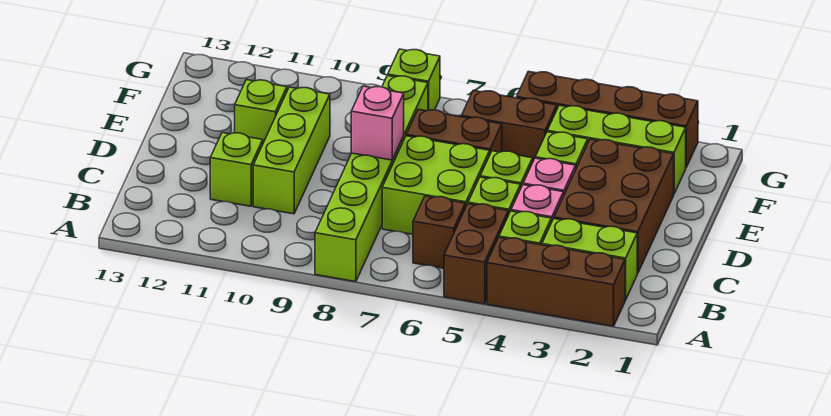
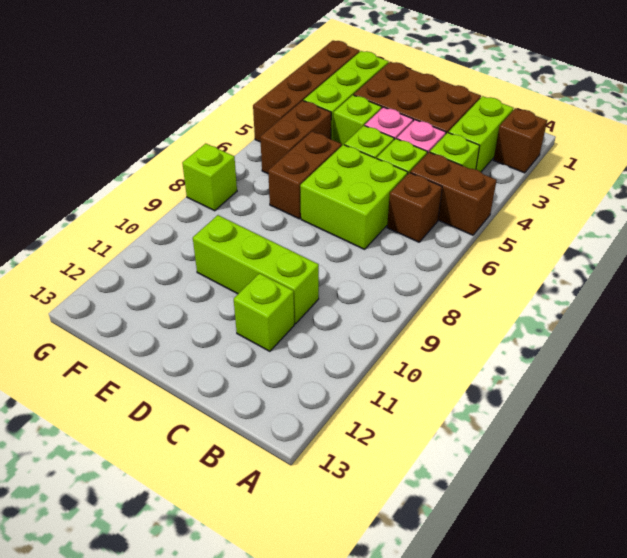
brown brick A2:A4 level 1 -> brown brick A2 level 1
lime brick A8:F8 level 1 -> none
pink brick D8 level 2 -> none
lime brick E11 level 1 -> none

